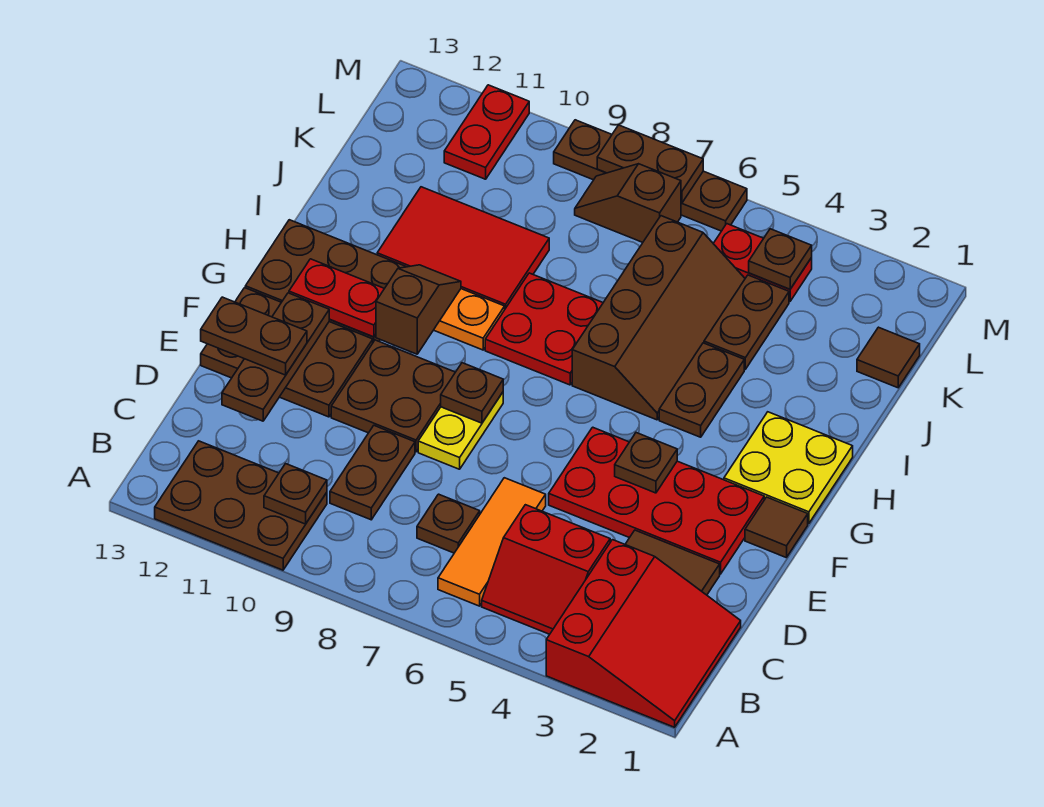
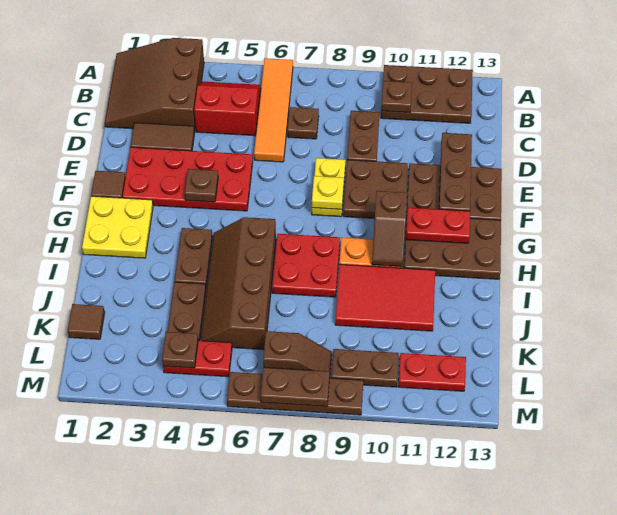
red slope A1:C3 level 1 top 3 -> brown slope A1:C3 level 1 top 3
orange tile B6:D6 level 1 -> orange tile A6:D6 level 1
brown plate E12:E13 level 3 -> brown plate L9:L10 level 1
brown plate F8 level 2 -> yellow plate F8 level 2
red plate L11:M11 level 1 -> red plate L11:L12 level 1

